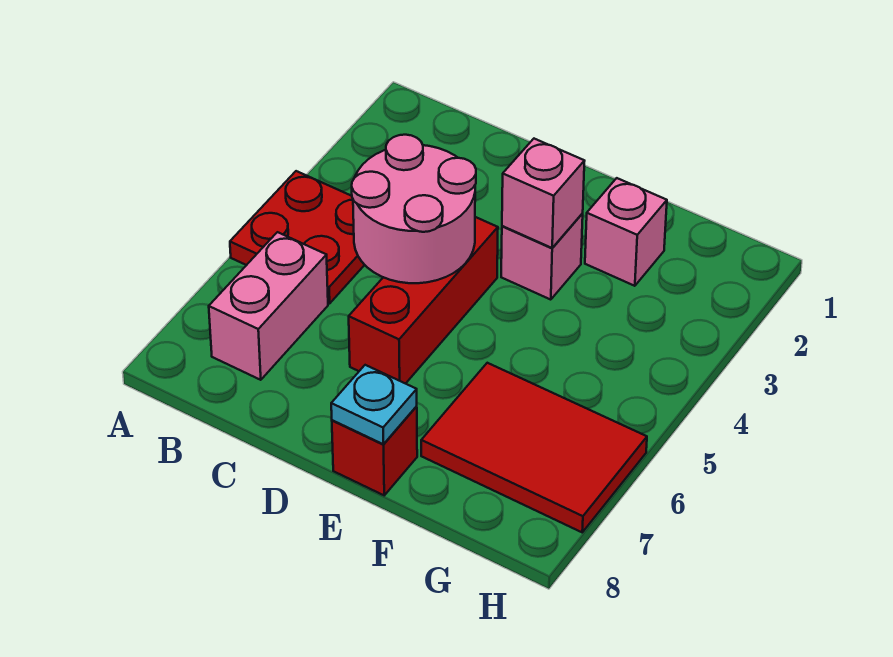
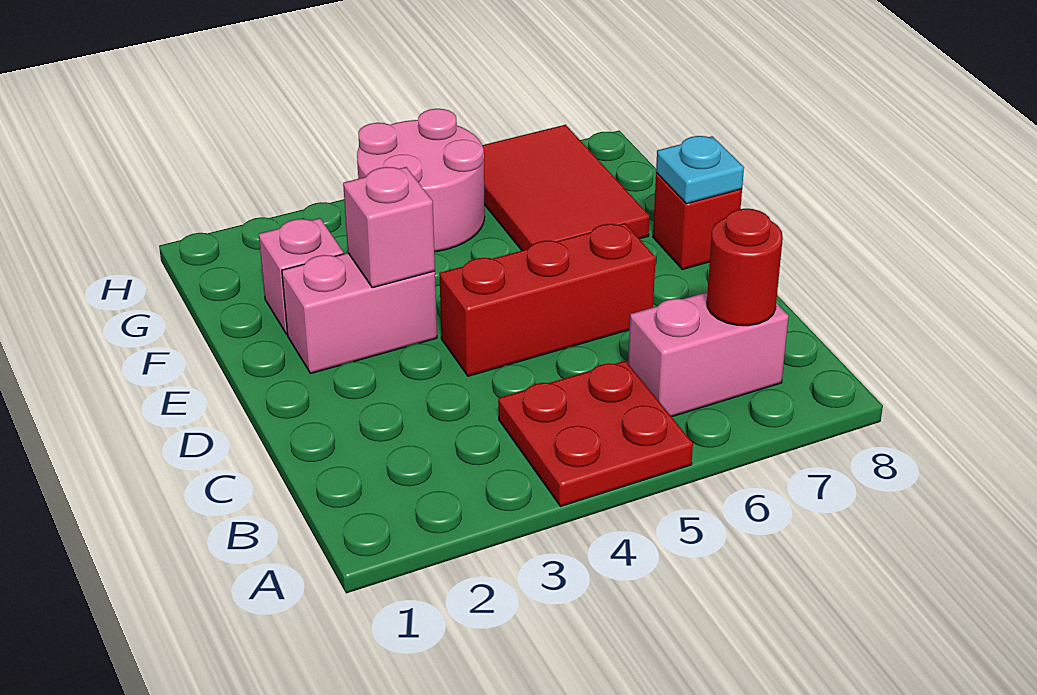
none -> red round brick B7 level 2
pink round brick C4:D5 level 2 -> pink round brick G4:H5 level 1
pink brick E3 level 1 -> pink brick E2:E3 level 1

